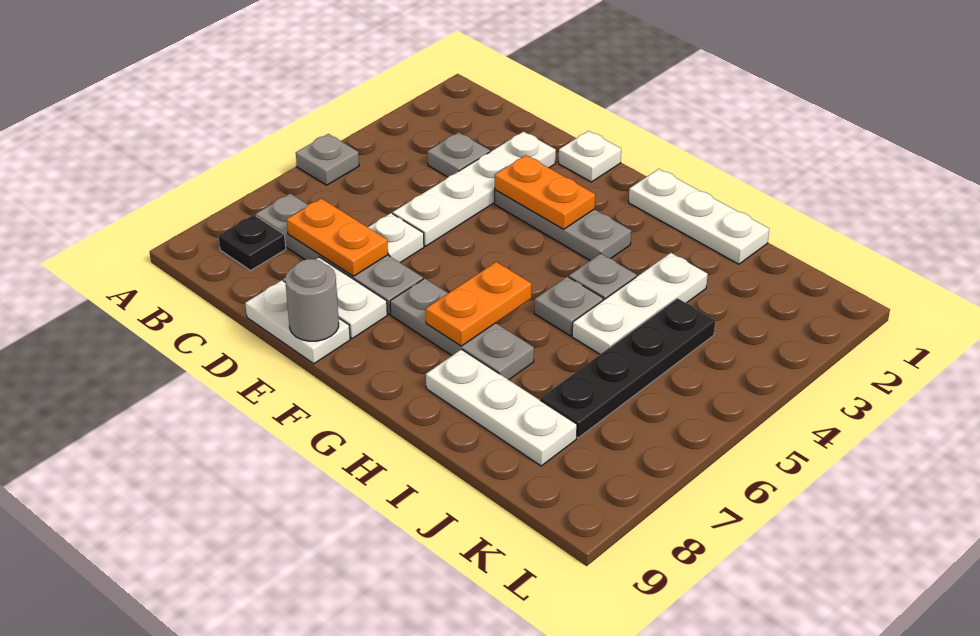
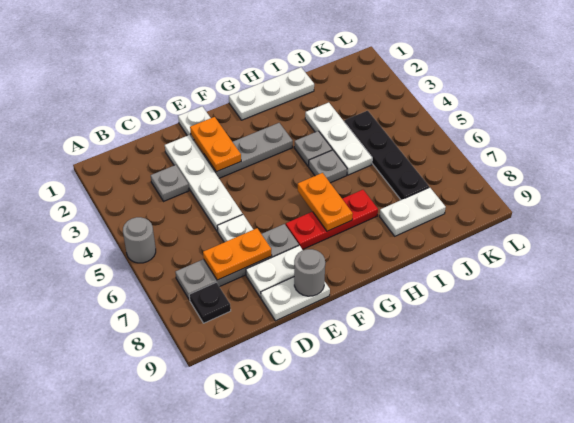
grey plate A5 level 1 -> grey round brick A5 level 1
orange plate E3:F3 level 2 -> orange plate E2:E3 level 2
grey plate F7:H7 level 1 -> red plate F7:H7 level 1
white plate H8:J8 level 1 -> white plate I8:J8 level 1

